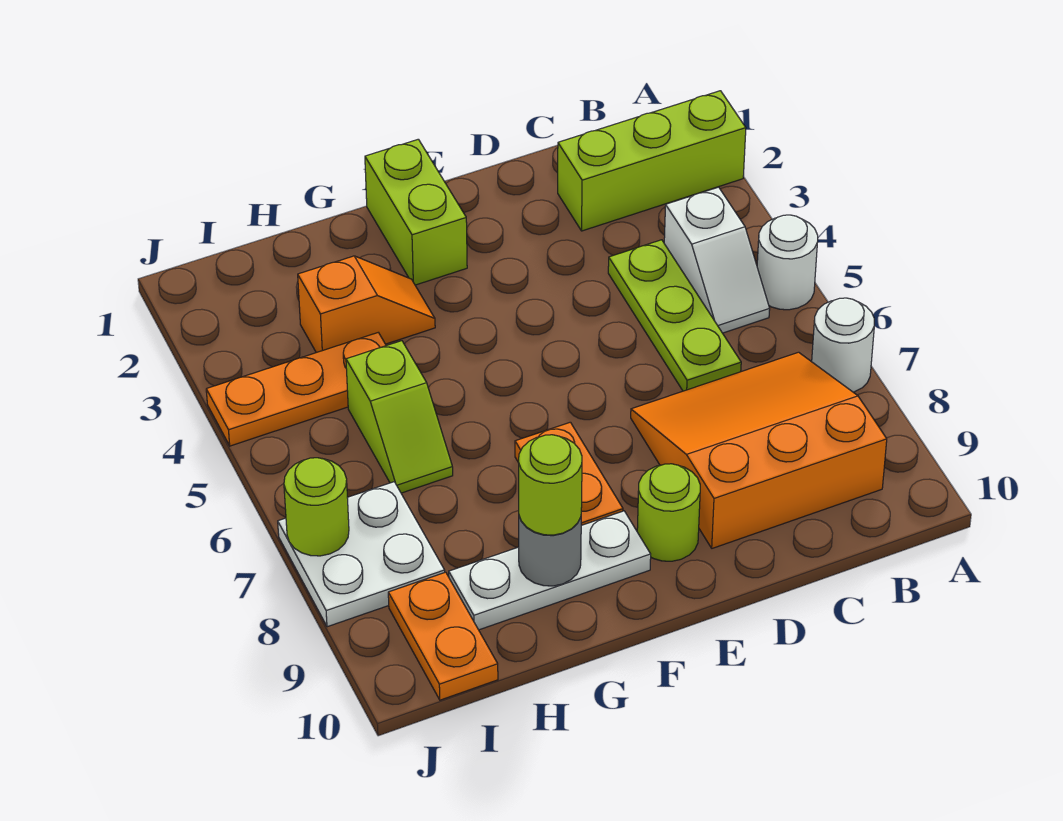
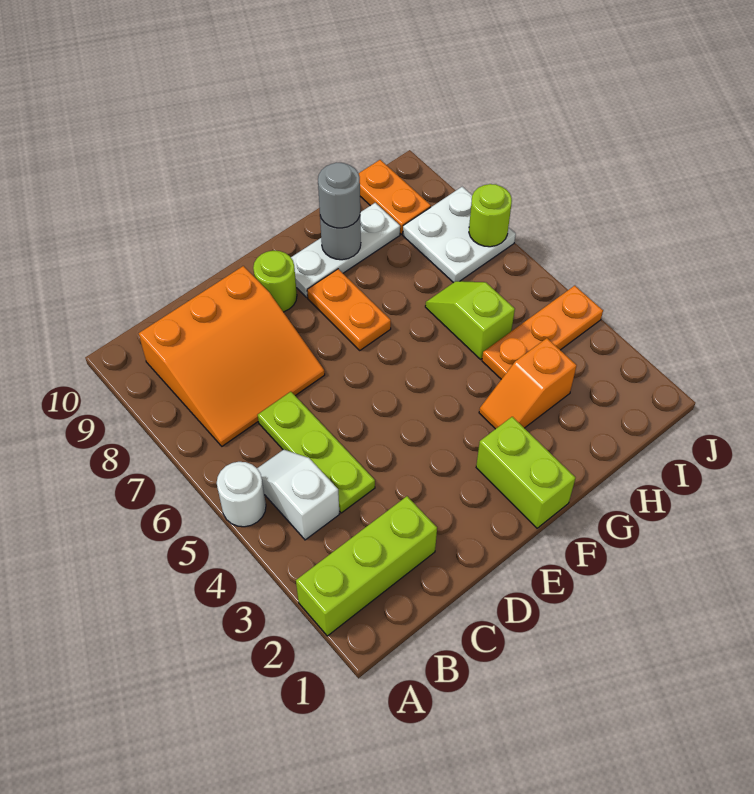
white round brick A7 level 1 -> none
lime round brick G9 level 3 -> grey round brick G9 level 3

